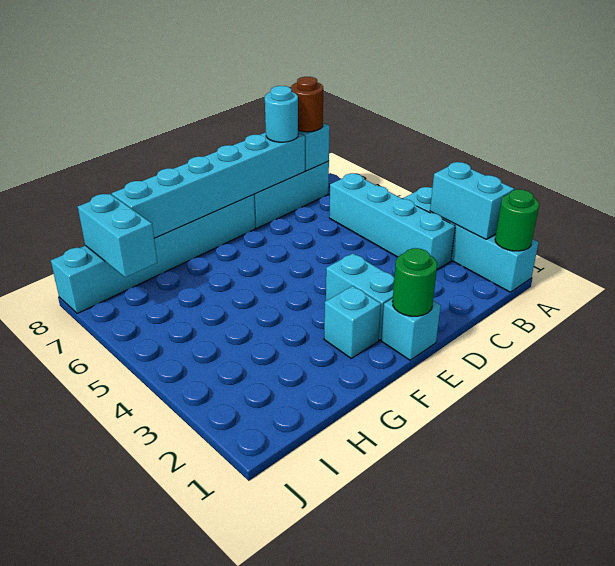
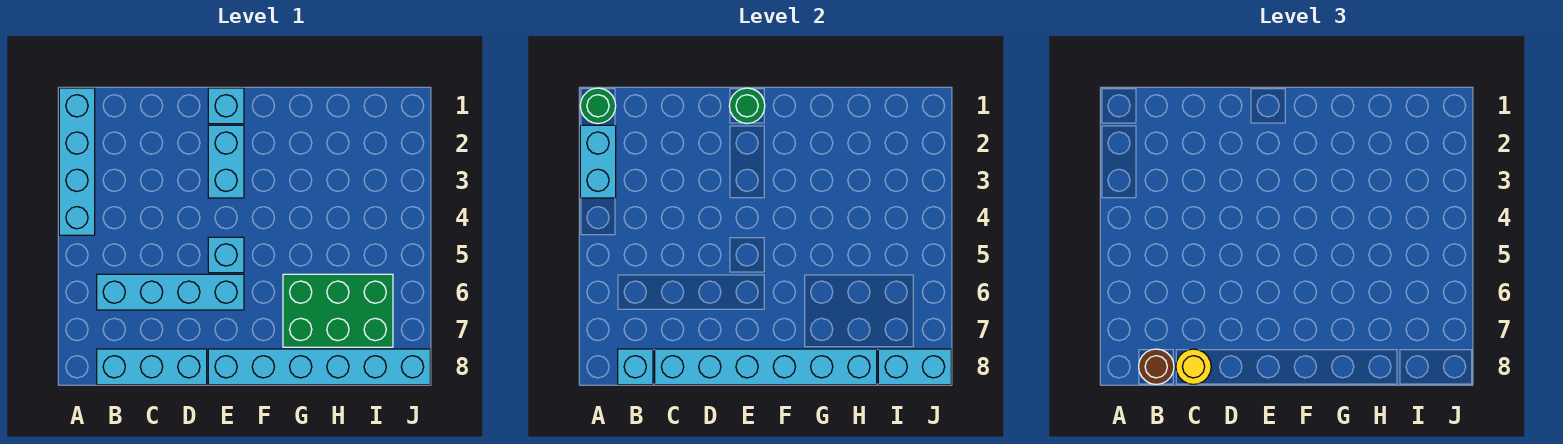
cyan brick B3:B6 level 1 -> cyan brick B6:E6 level 1
cyan round brick C8 level 3 -> yellow round brick C8 level 3
cyan brick F2 level 1 -> cyan brick E5 level 1
none -> green brick G6:I7 level 1
cyan brick I7:I8 level 2 -> cyan brick I8:J8 level 2

